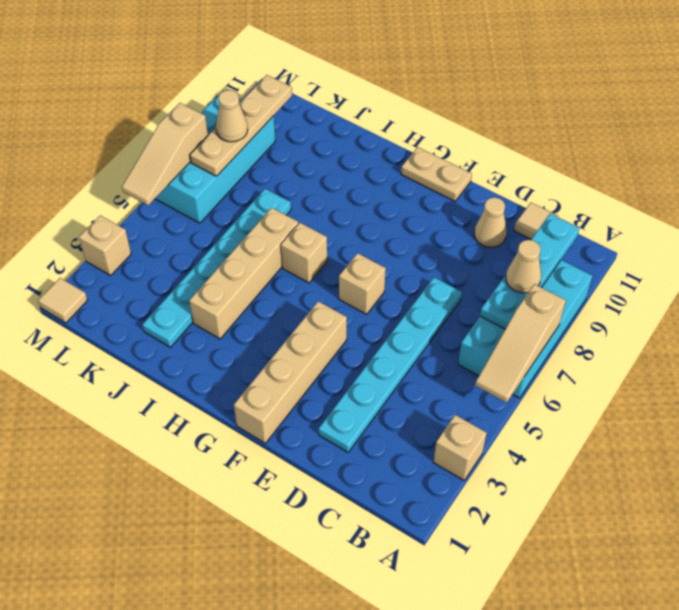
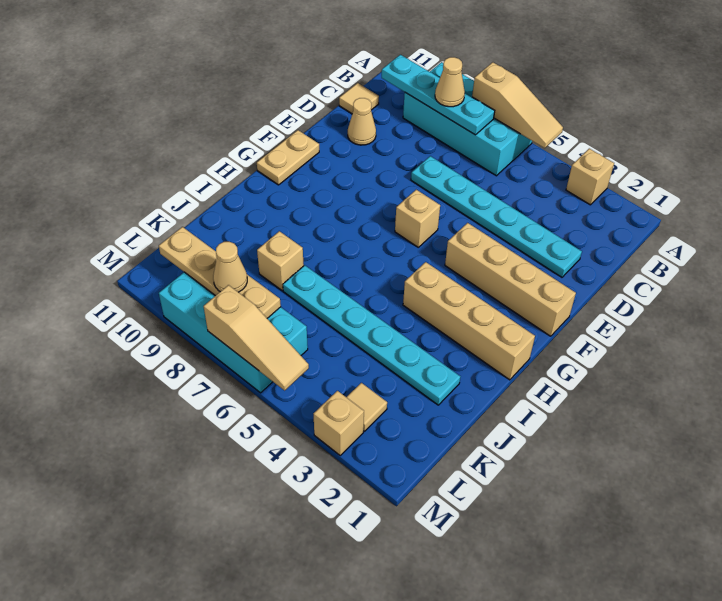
tan brick H6 level 1 -> tan brick J8 level 1
tan brick I3:I6 level 1 -> tan brick H1:H4 level 1
tan tile M1 level 1 -> tan tile L3 level 1

